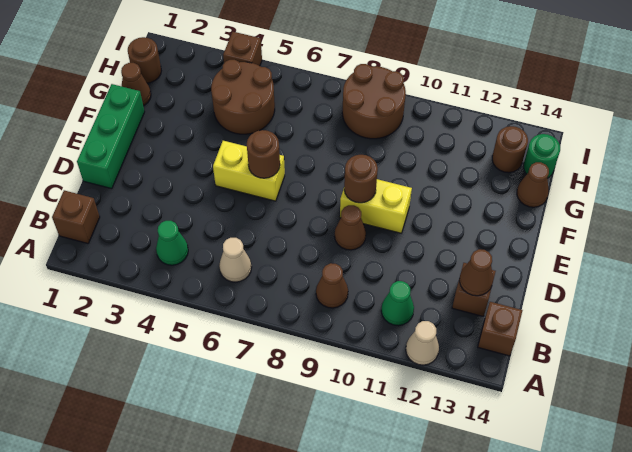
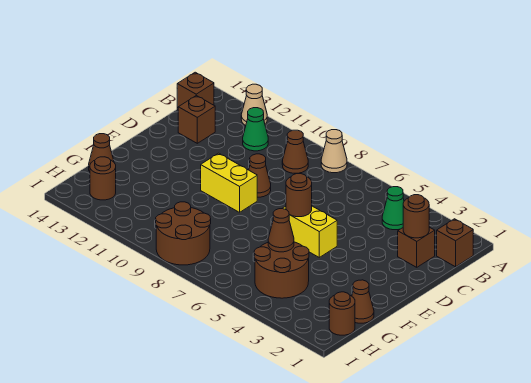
tan cone B6 level 1 -> tan cone A8 level 1
brown cone C13 level 2 -> brown cone G5 level 2
green brick D1:F1 level 1 -> none
brown round brick E9 level 2 -> brown round brick C2 level 2
green round brick H14 level 1 -> none
brown brick I4 level 1 -> brown brick C2 level 1

